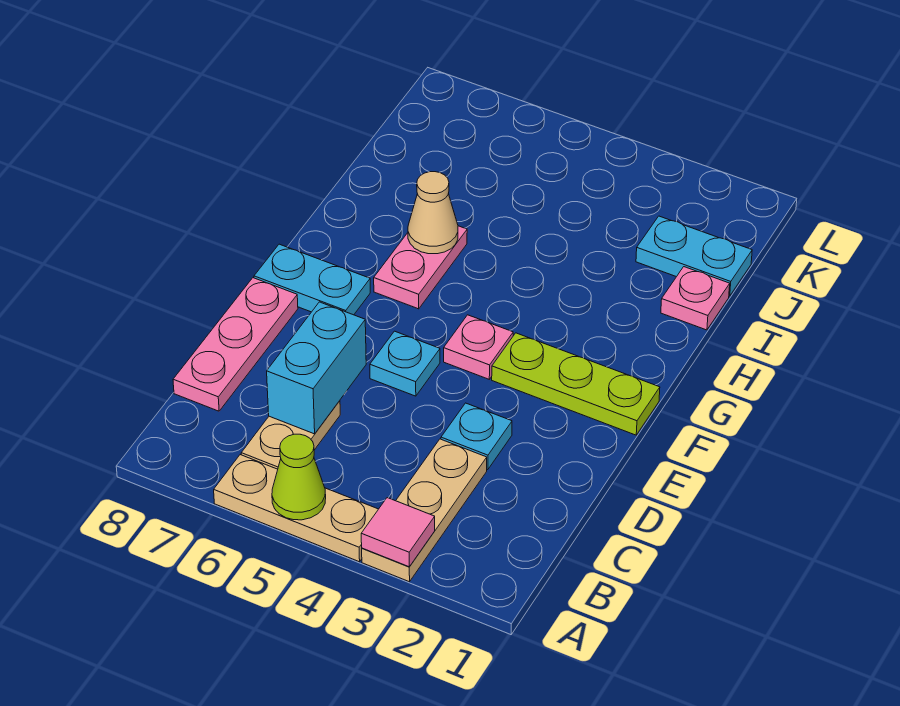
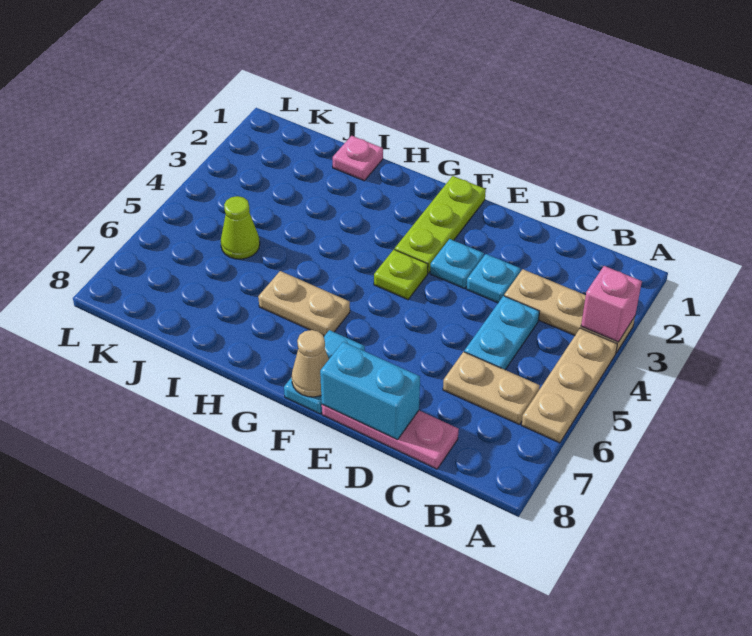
pink tile A3 level 2 -> pink brick A3 level 2
lime cone A5 level 2 -> lime cone J5 level 1
cyan brick C6:D6 level 2 -> cyan brick D8:E8 level 2
cyan plate E5 level 1 -> cyan plate E3 level 1
pink plate F4 level 1 -> lime plate F4 level 1
pink plate G6:H6 level 1 -> tan plate G6:H6 level 1
tan cone H6 level 2 -> tan cone F8 level 2
cyan plate J1:J2 level 1 -> cyan plate C4:C5 level 1

